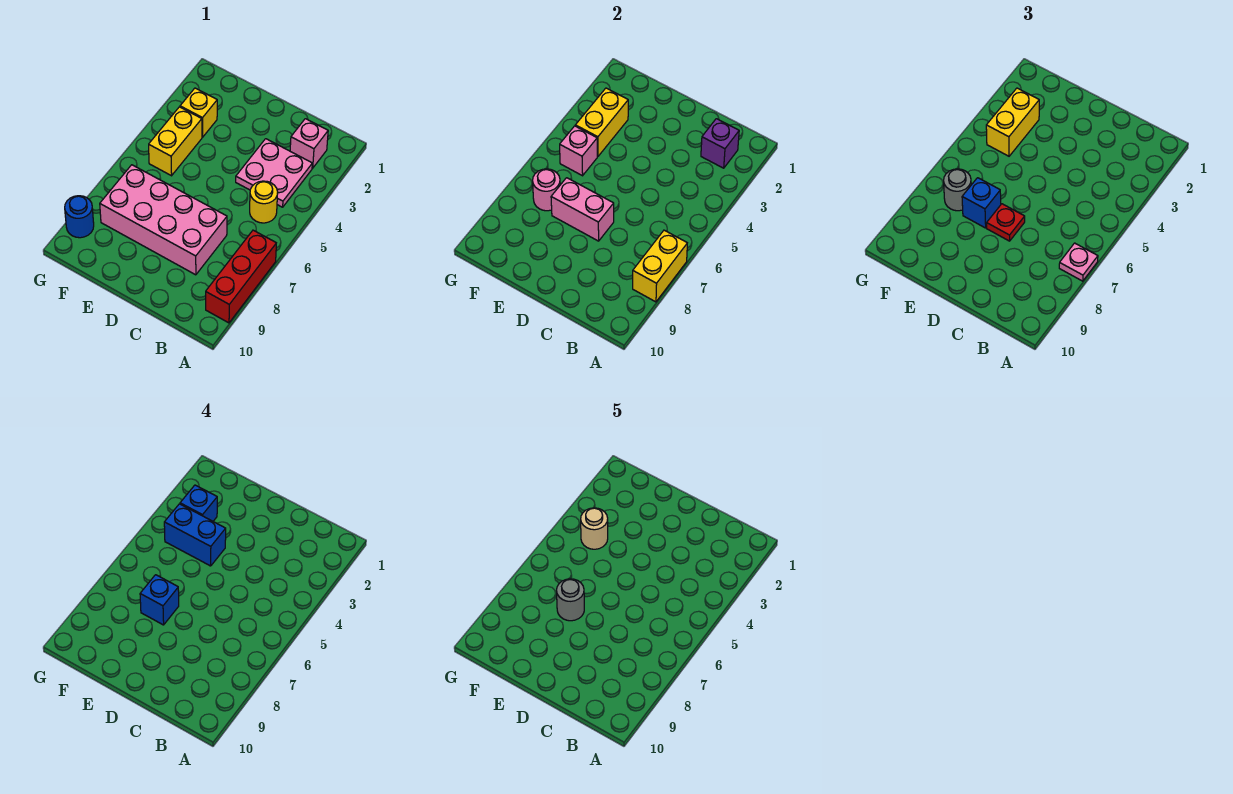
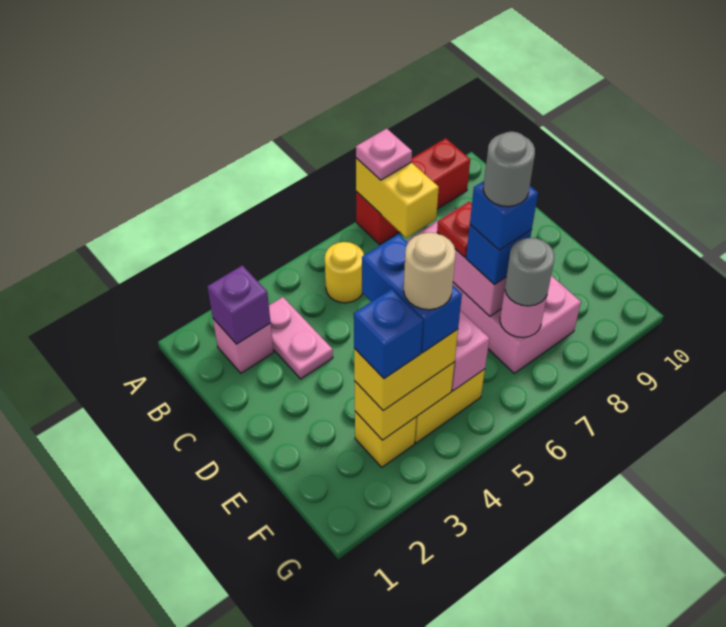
yellow brick A7:A8 level 2 -> yellow brick A7:B7 level 2
pink plate B3:C4 level 1 -> pink plate B3:C3 level 1
blue round brick G9 level 1 -> none

